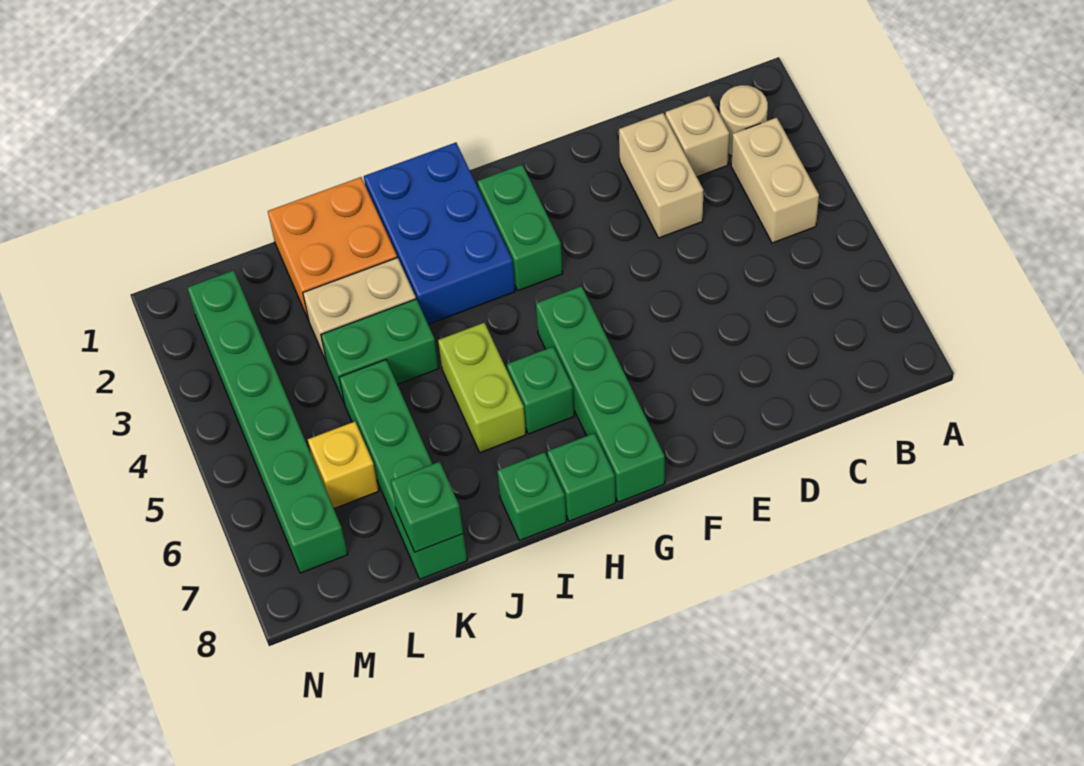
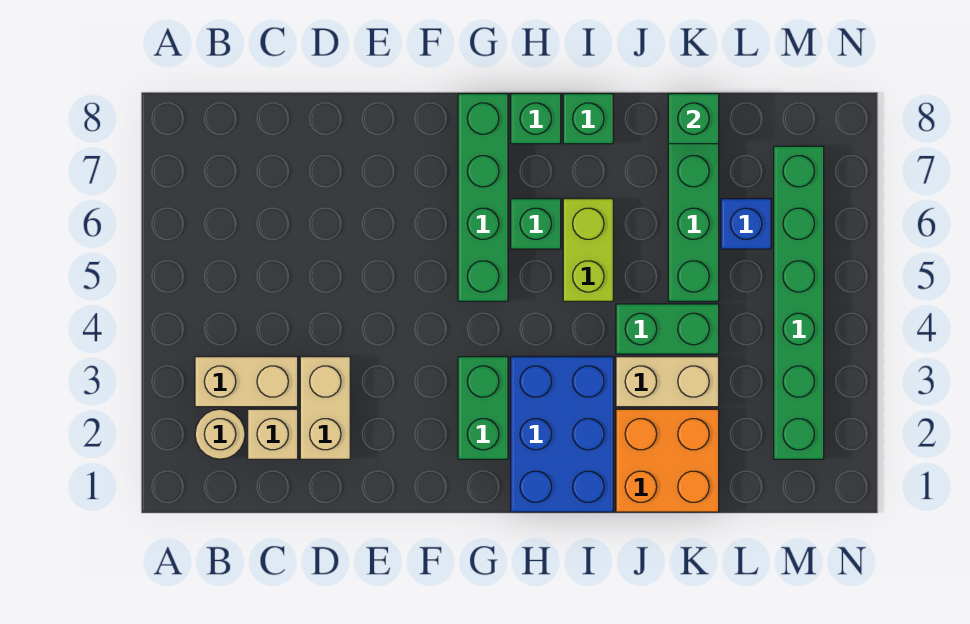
tan brick B3:B4 level 1 -> tan brick B3:C3 level 1
yellow brick L6 level 1 -> blue brick L6 level 1

